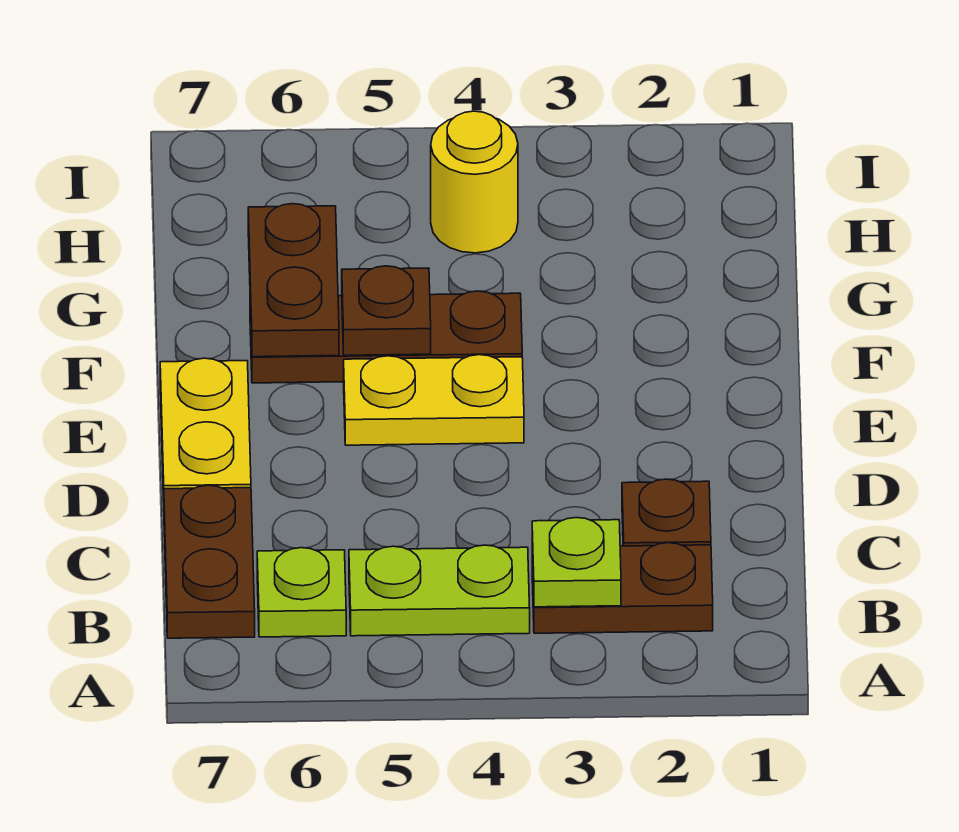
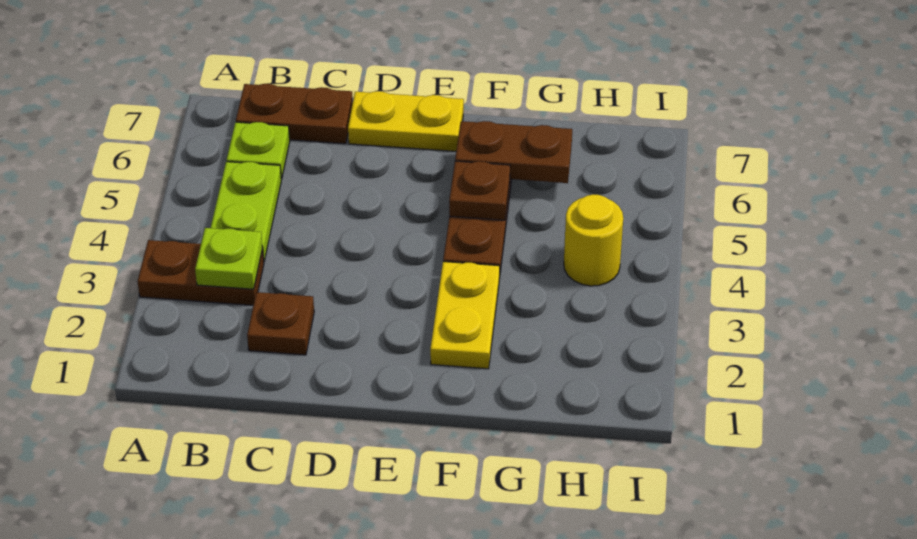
brown plate B2:B3 level 1 -> brown plate A3:B3 level 1
yellow plate E4:E5 level 1 -> yellow plate F2:F3 level 1

